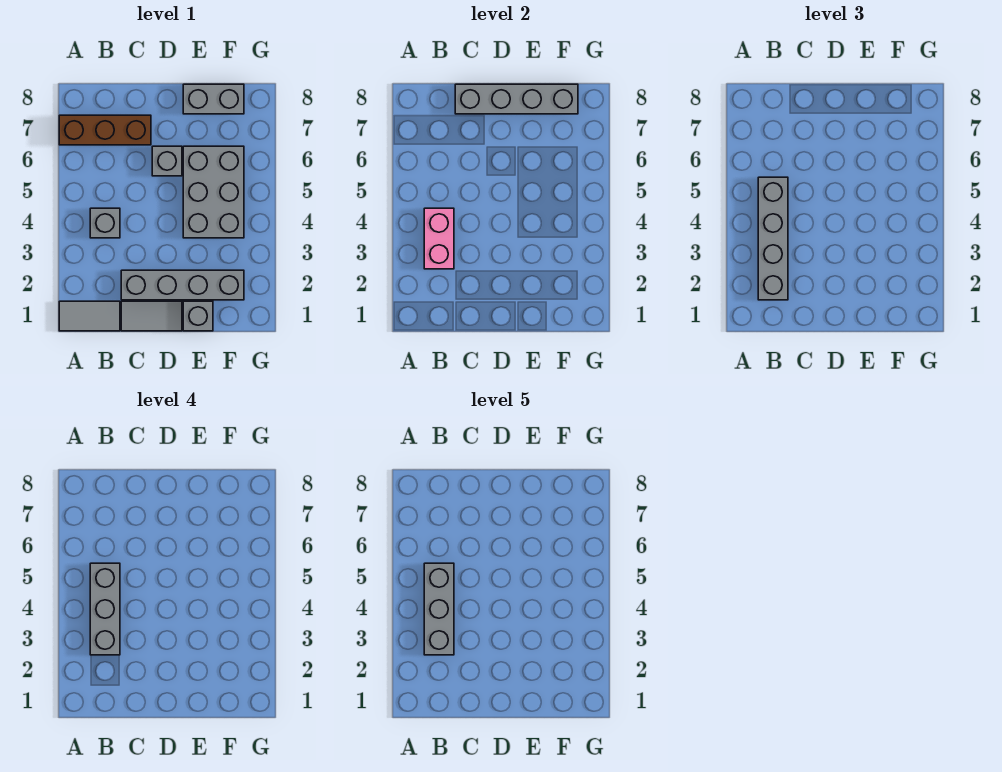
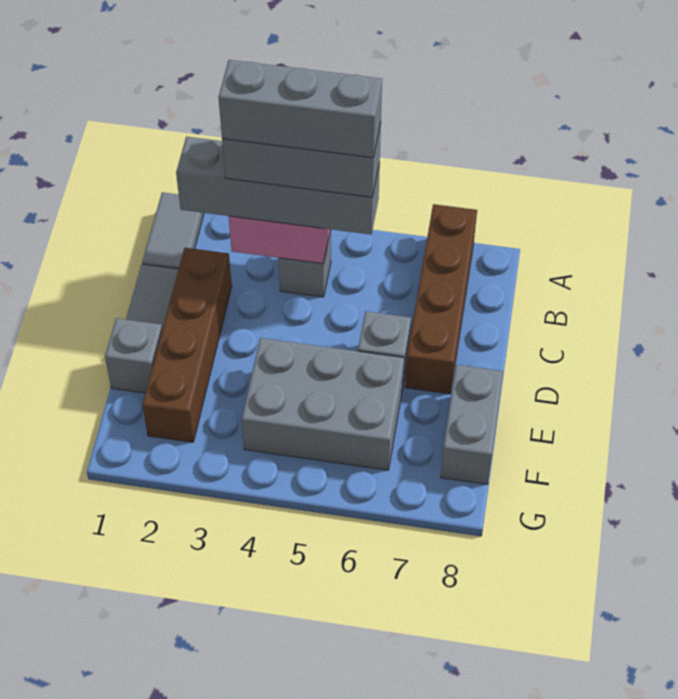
brown brick A7:C7 level 1 -> brown brick A7:D7 level 1
grey brick C2:F2 level 1 -> brown brick C2:F2 level 1
grey brick C8:F8 level 2 -> none

